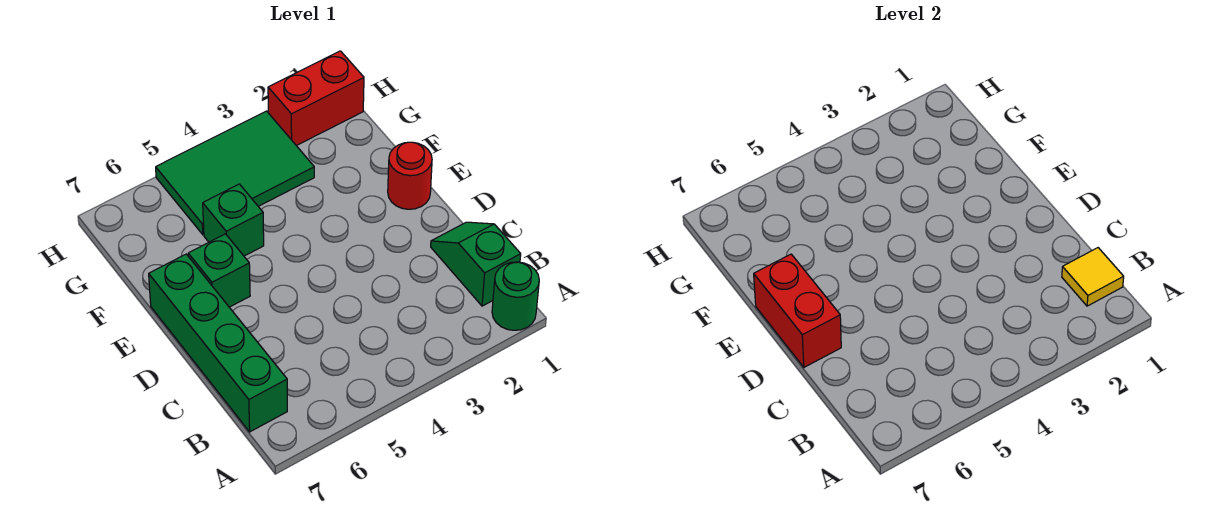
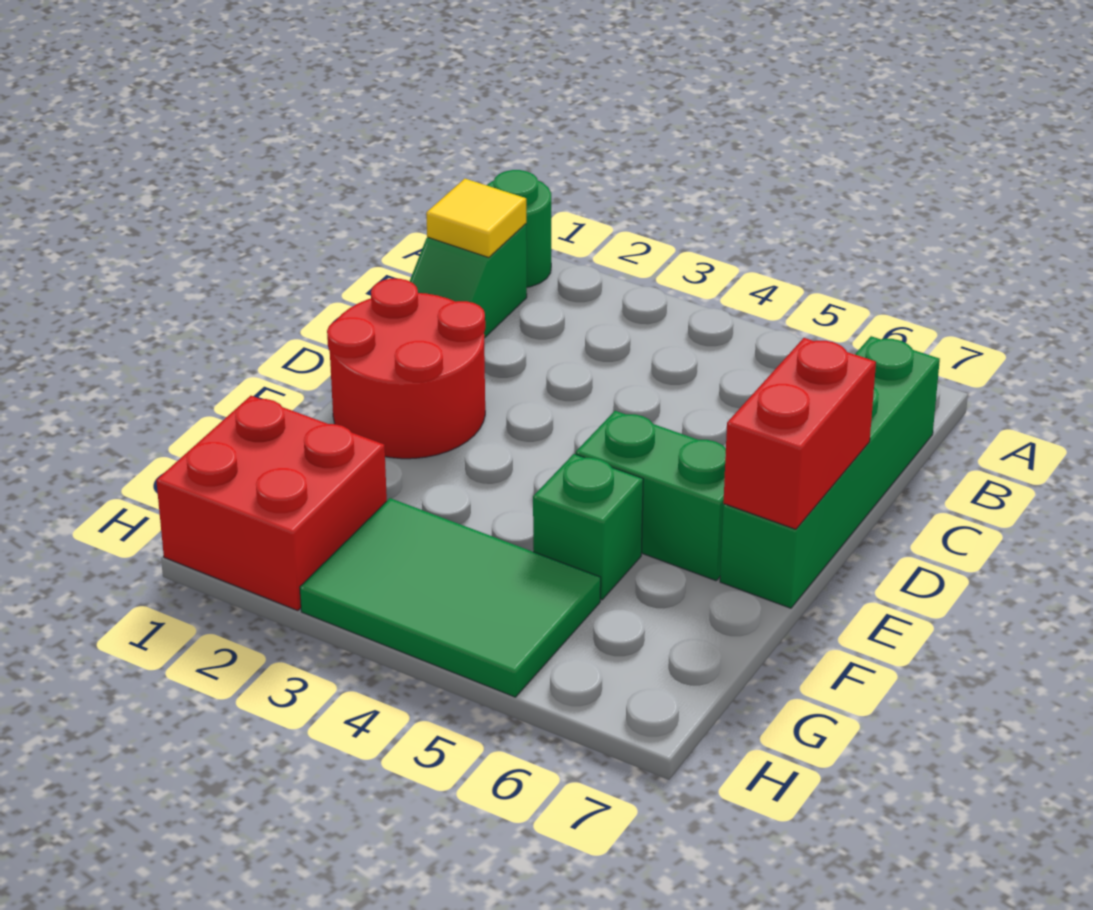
red round brick E1 level 1 -> red round brick D1:E2 level 1
green brick E6 level 1 -> green brick E5:E6 level 1
red brick H1:H2 level 1 -> red brick G1:H2 level 1

